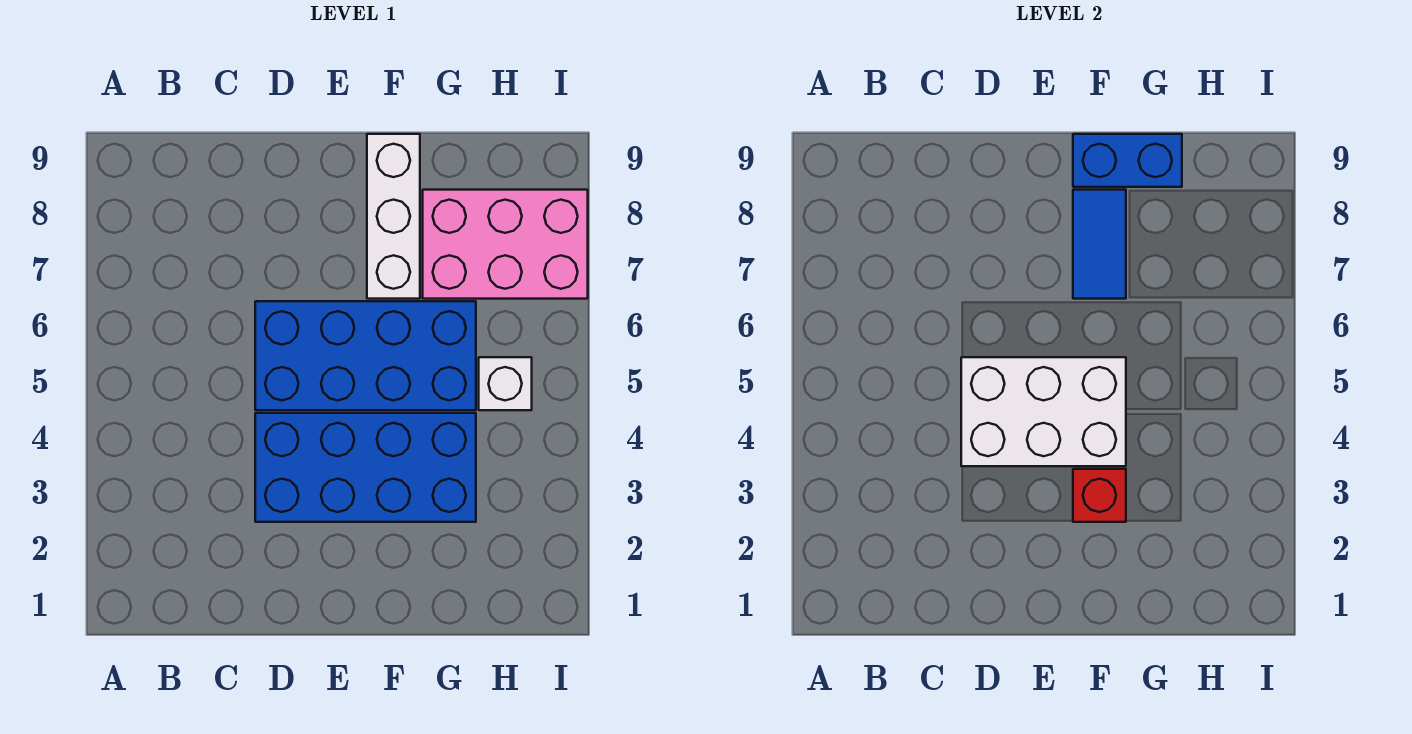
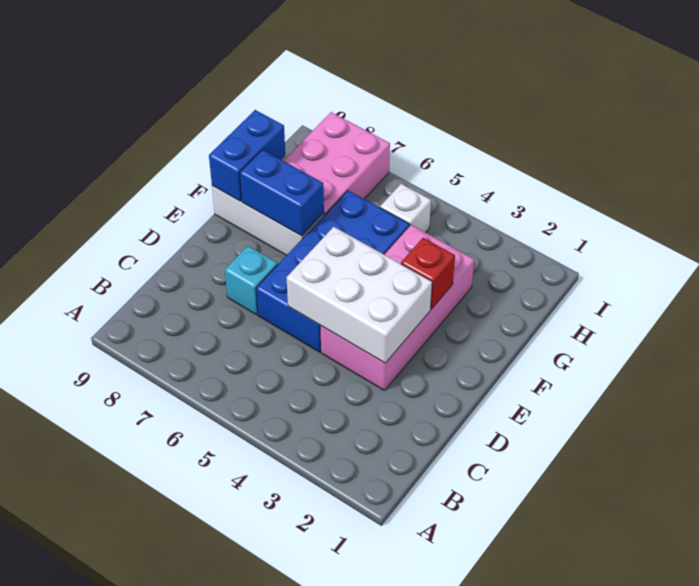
blue brick D3:G4 level 1 -> pink brick D3:G4 level 1
white brick D4:F5 level 2 -> white brick D3:E5 level 2
none -> cyan brick D7 level 1
blue tile F7:F8 level 2 -> blue brick F7:F8 level 2

